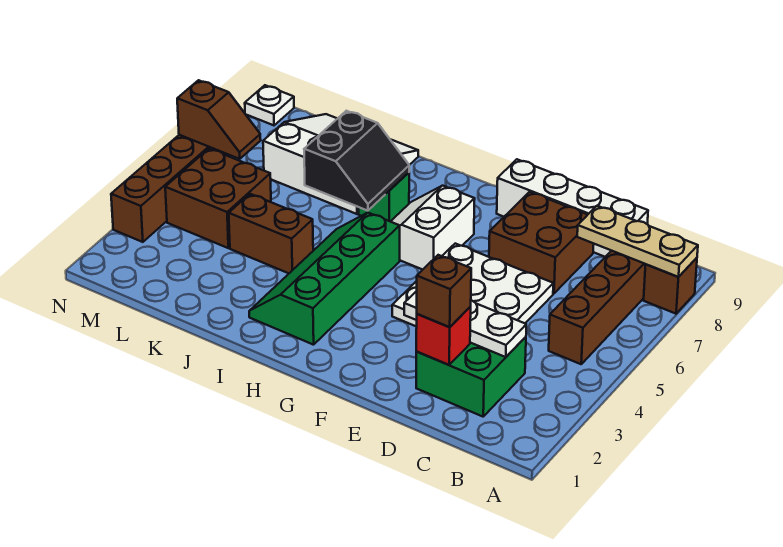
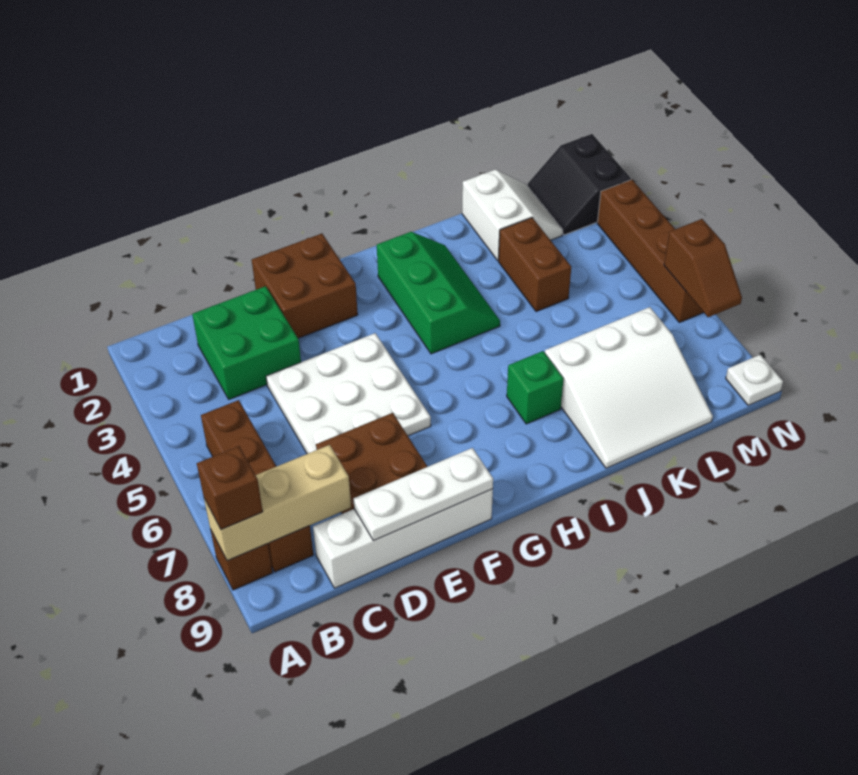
tan plate A8:C8 level 2 -> tan brick A8:C8 level 2
white plate C3:E3 level 2 -> white plate D9:F9 level 2
red brick D2 level 2 -> none
brown brick D2 level 3 -> brown brick A8 level 3
white slope G6:H7 level 1 top G -> white slope K1:L2 level 1 top K
green slope H2:I5 level 1 top H -> green slope H2:I4 level 1 top H
black slope I6:J7 level 2 top J -> black slope M1:N2 level 1 top N
brown brick J4:K4 level 1 -> brown brick K3:K4 level 1
brown brick L4:M5 level 1 -> brown brick E1:F2 level 1
brown slope M6:N6 level 2 top N -> brown slope N6:N7 level 2 top 6

